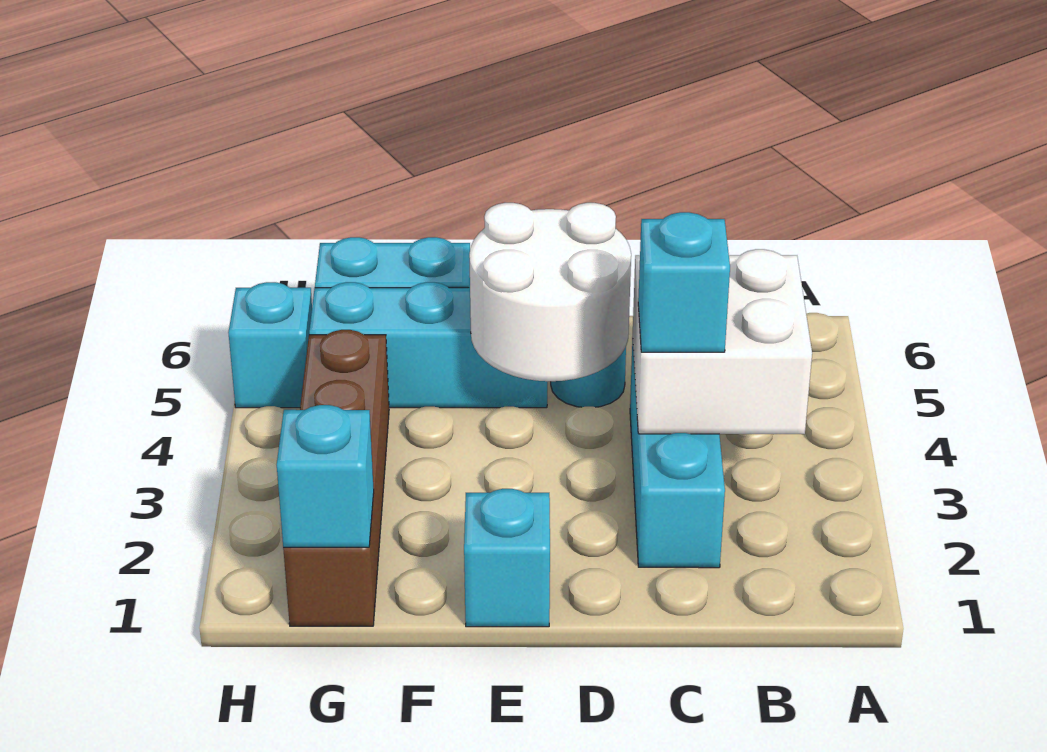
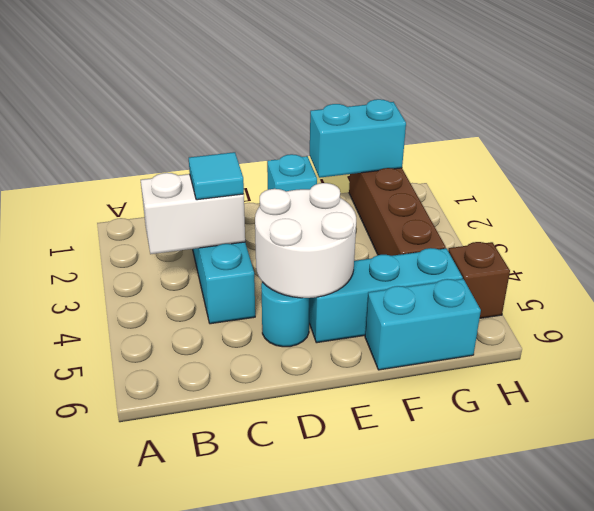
white brick B3:C4 level 2 -> white brick B3:C3 level 2
cyan brick C3 level 3 -> cyan tile C3 level 3
cyan brick G1 level 2 -> cyan brick F1:G1 level 2
cyan brick H5 level 1 -> brown brick H5 level 1

